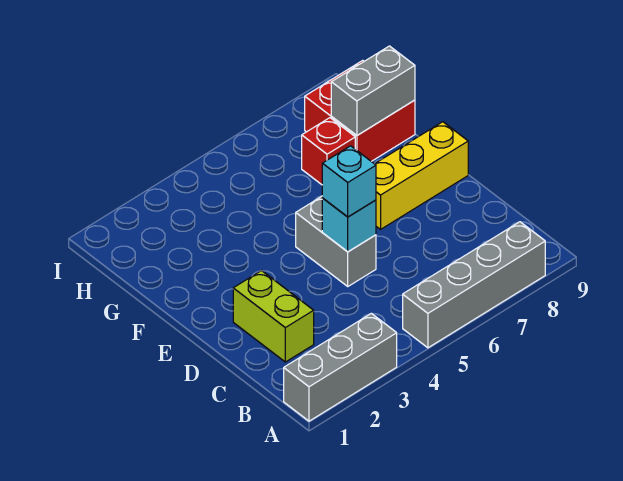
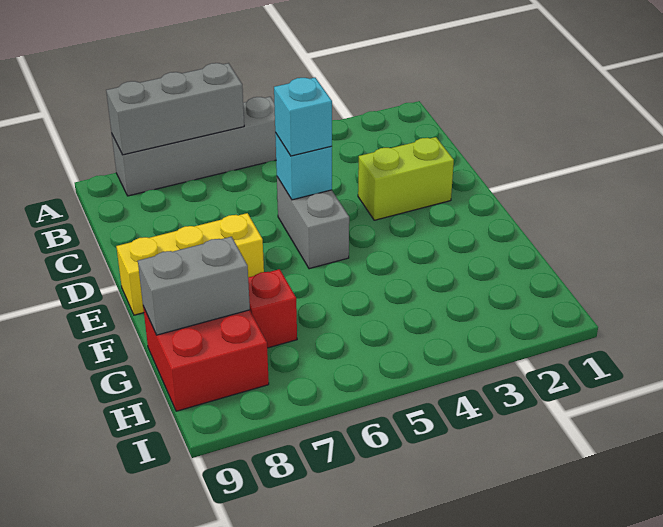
grey brick A1:A3 level 1 -> grey brick A6:A8 level 2
lime brick C2:D2 level 1 -> lime brick D2:D3 level 1

